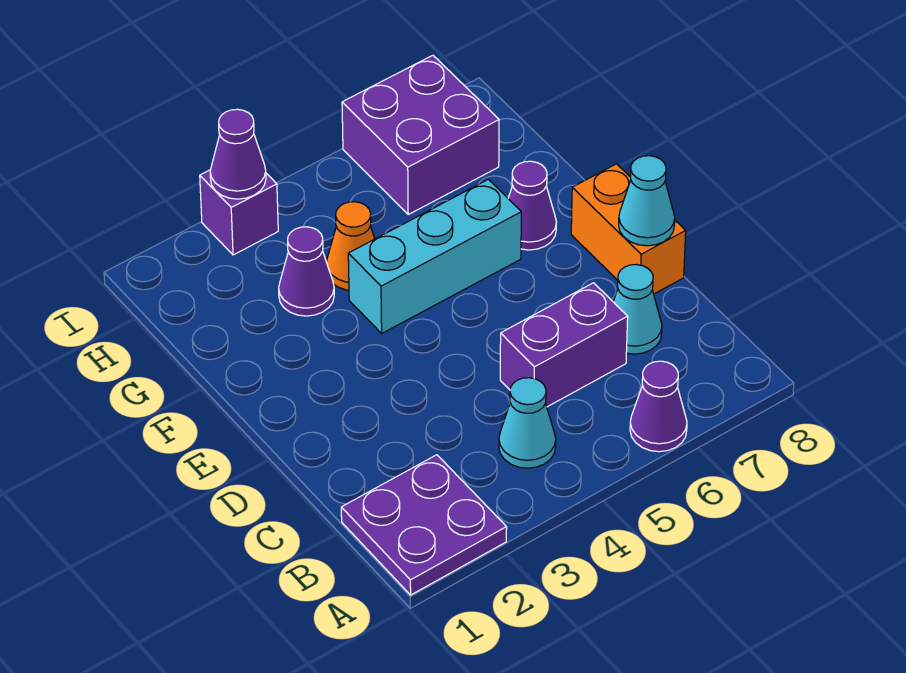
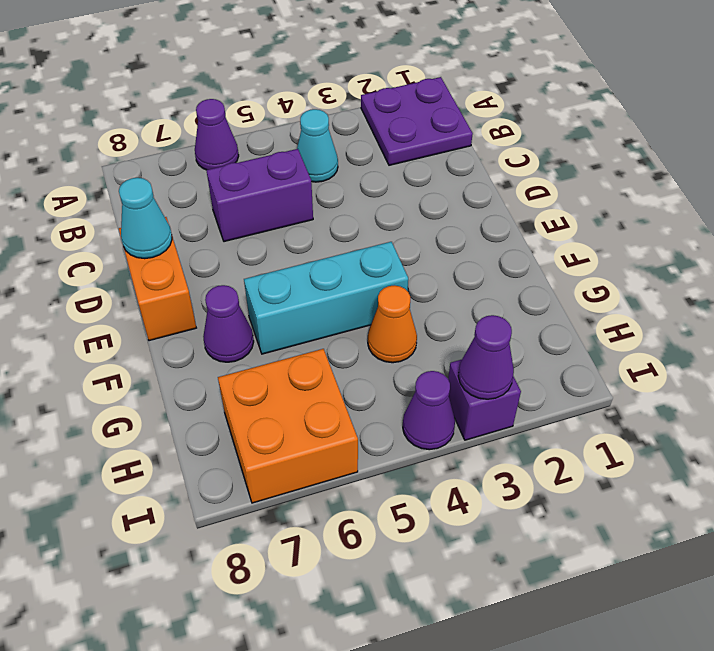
cyan cone C7 level 1 -> none
purple cone G3 level 1 -> purple cone I4 level 1
purple brick H6:I7 level 1 -> orange brick H6:I7 level 1

